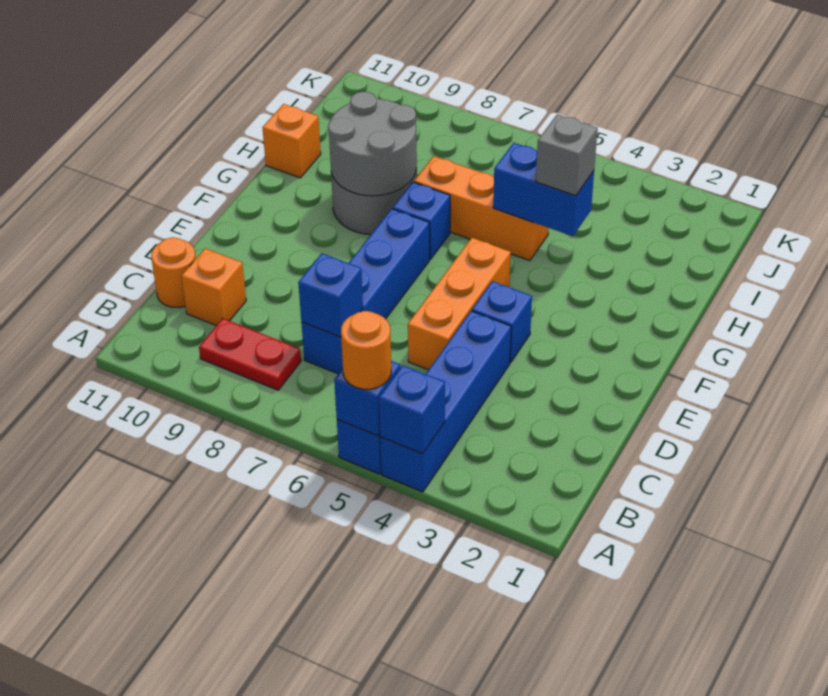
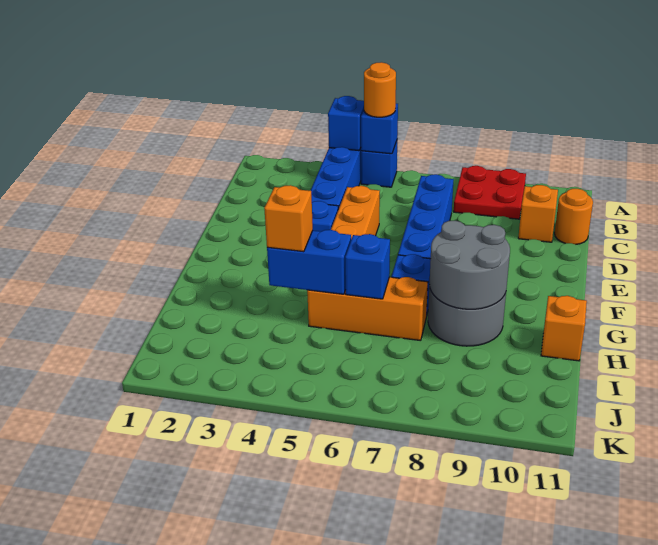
red plate B8:B9 level 1 -> red plate A8:B9 level 1
blue brick C7 level 2 -> blue brick H6 level 2
grey brick H4 level 3 -> orange brick H4 level 3

